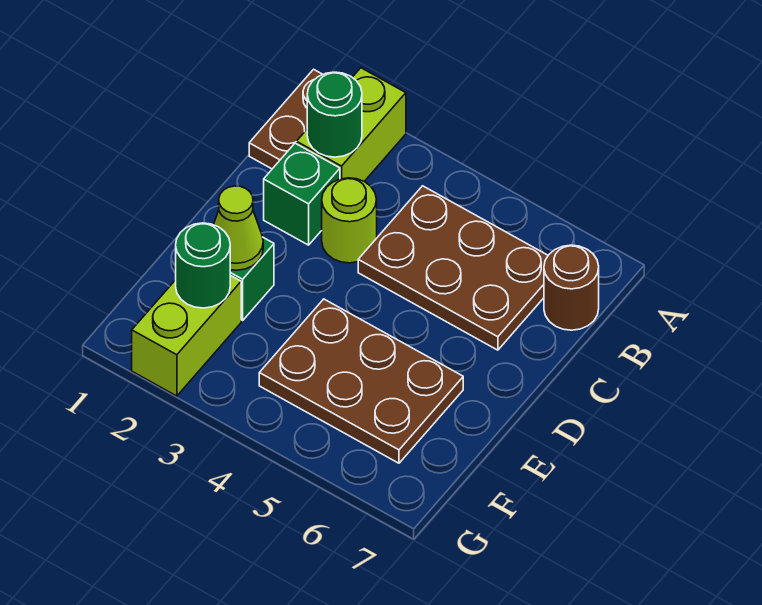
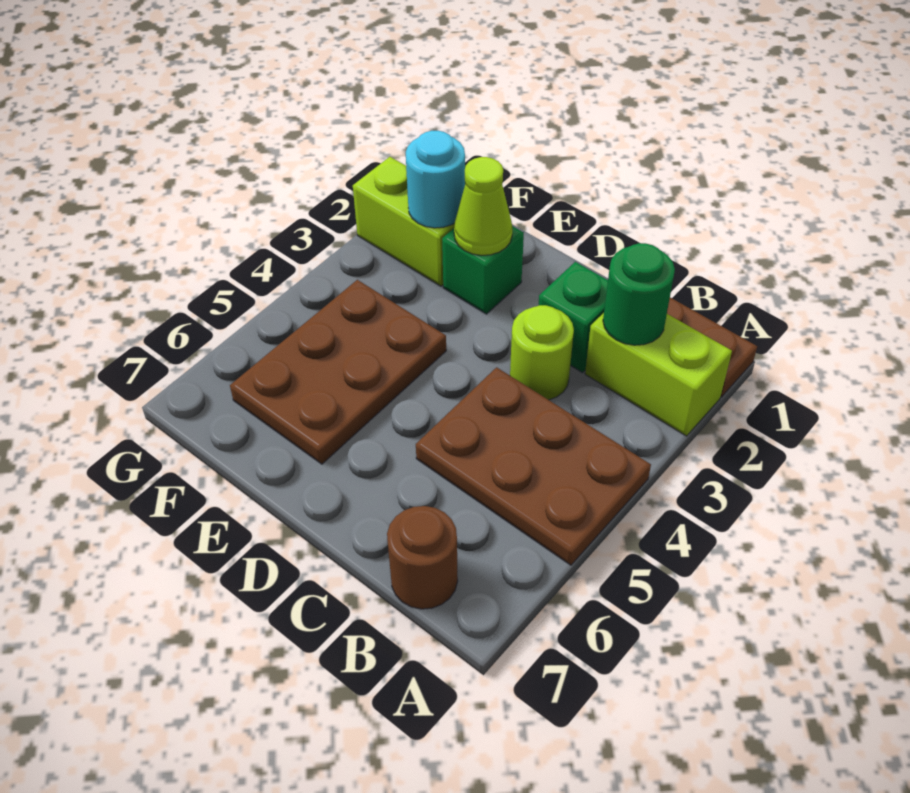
brown plate B4:C6 level 1 -> brown plate A4:C5 level 1
green round brick F2 level 2 -> cyan round brick F2 level 2

